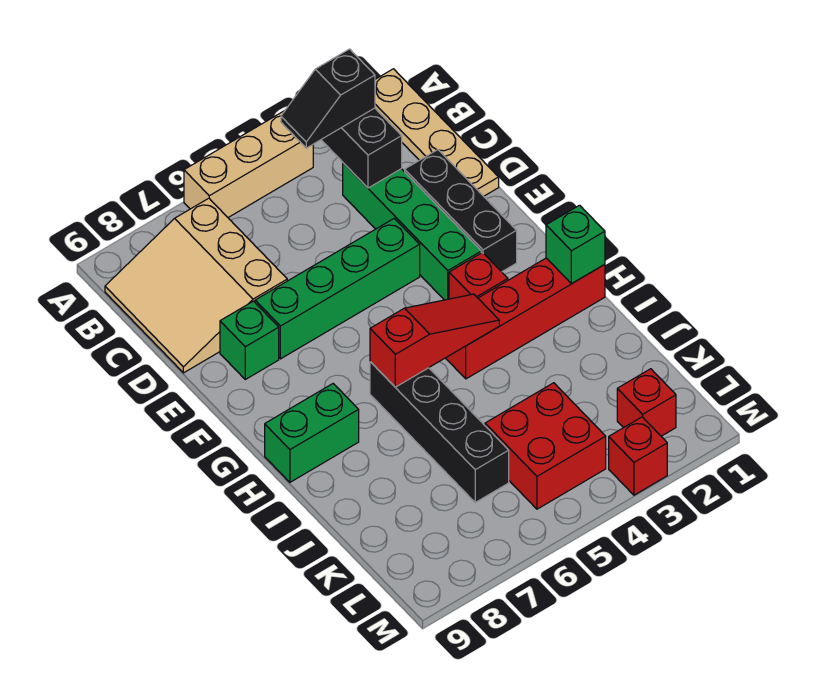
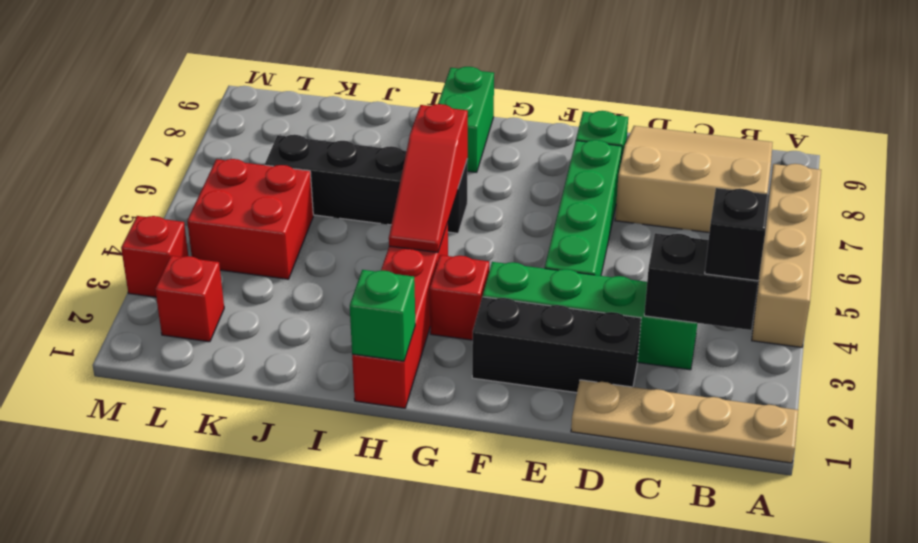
tan brick A4:A6 level 1 -> tan brick A4:A7 level 1

